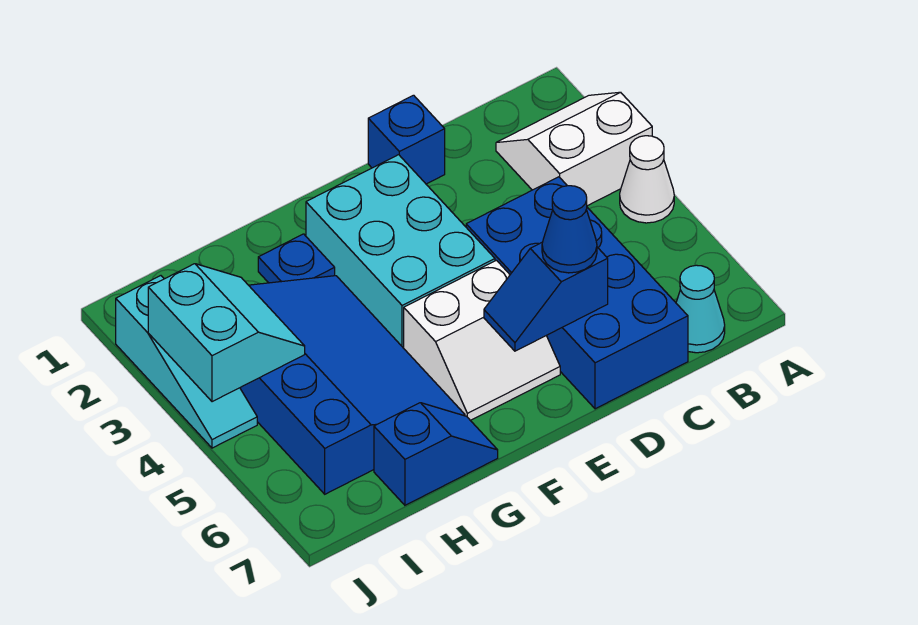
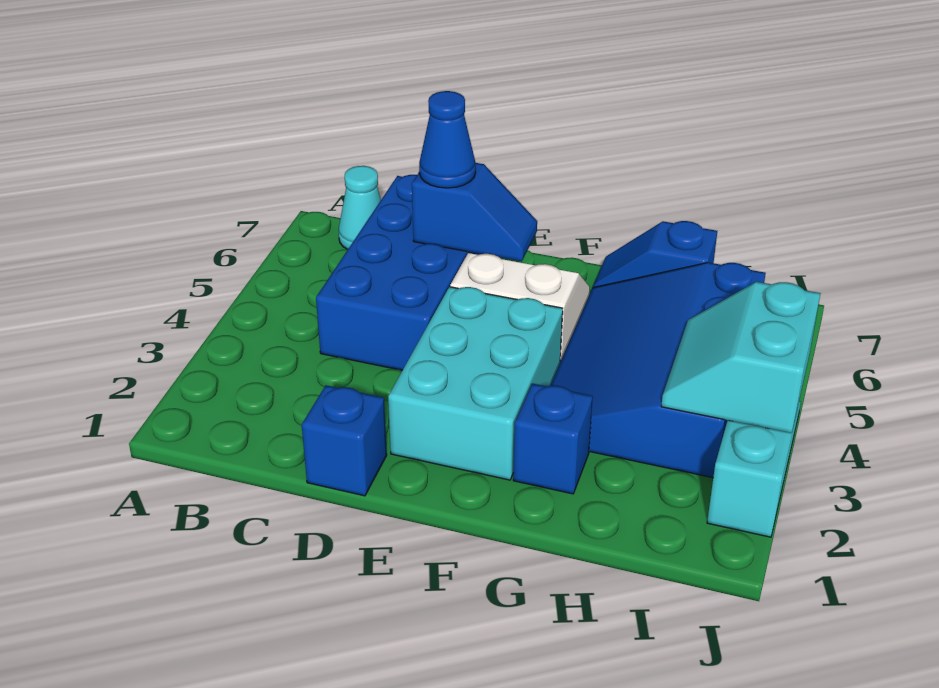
white slope A2:B3 level 1 top 3 -> none
white cone A4 level 1 -> none
blue plate G2 level 1 -> blue brick G2 level 1

